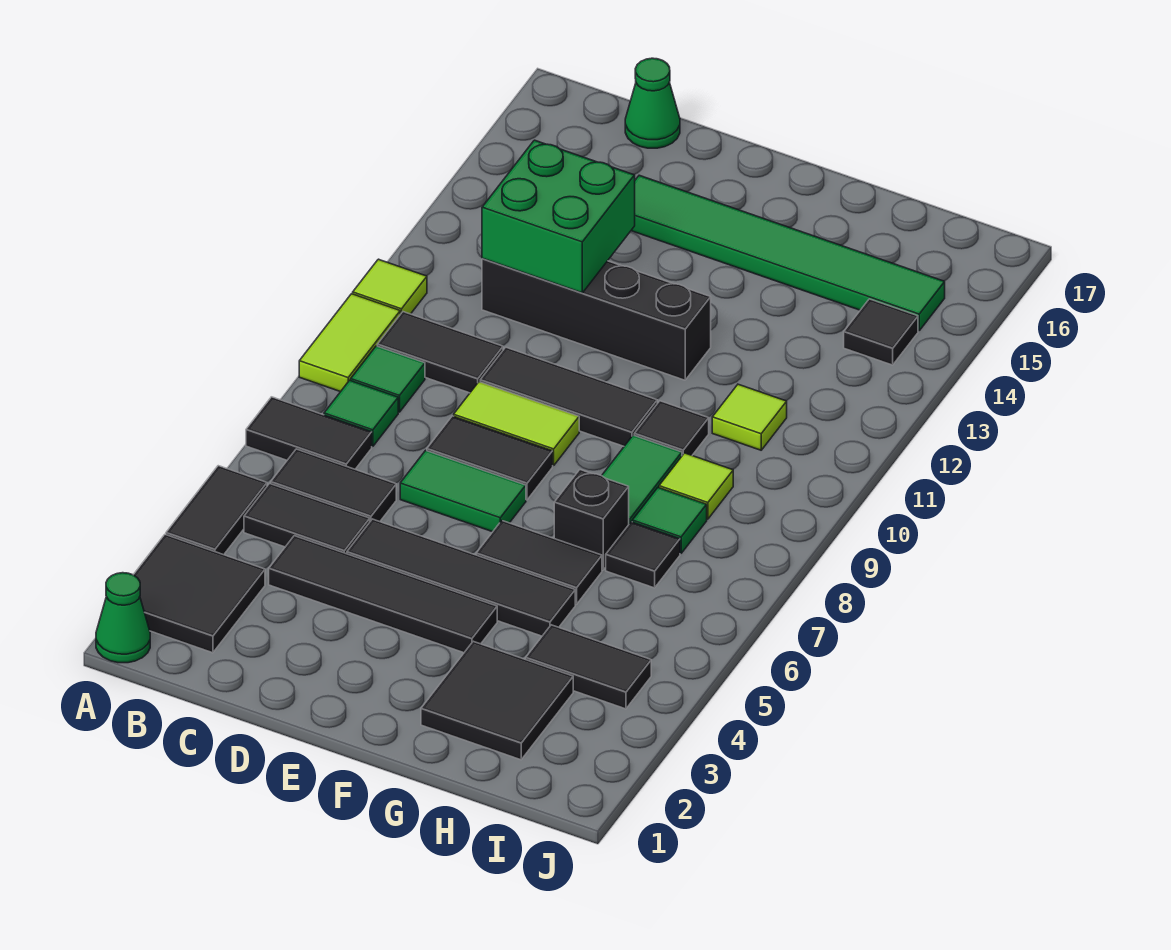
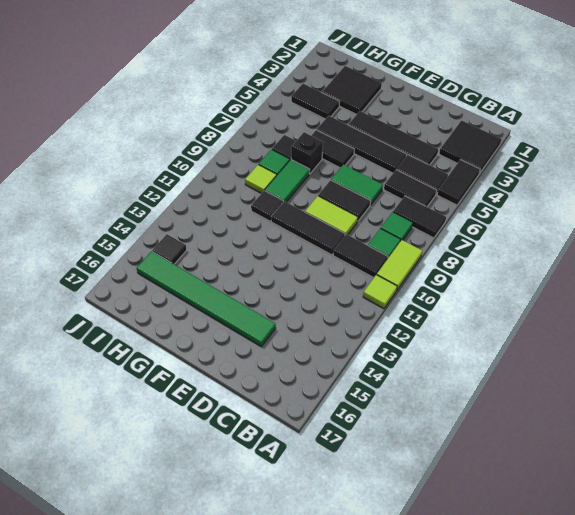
green cone A1 level 1 -> none
black brick C12:F12 level 1 -> none
green brick C12:D13 level 2 -> none
green cone C17 level 1 -> none
lime tile H11 level 1 -> none

